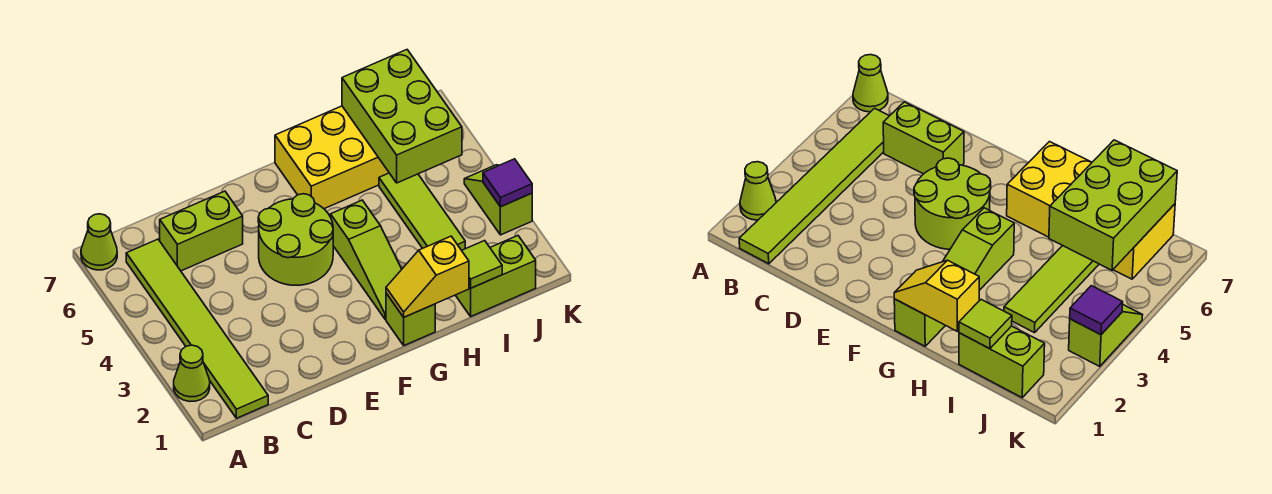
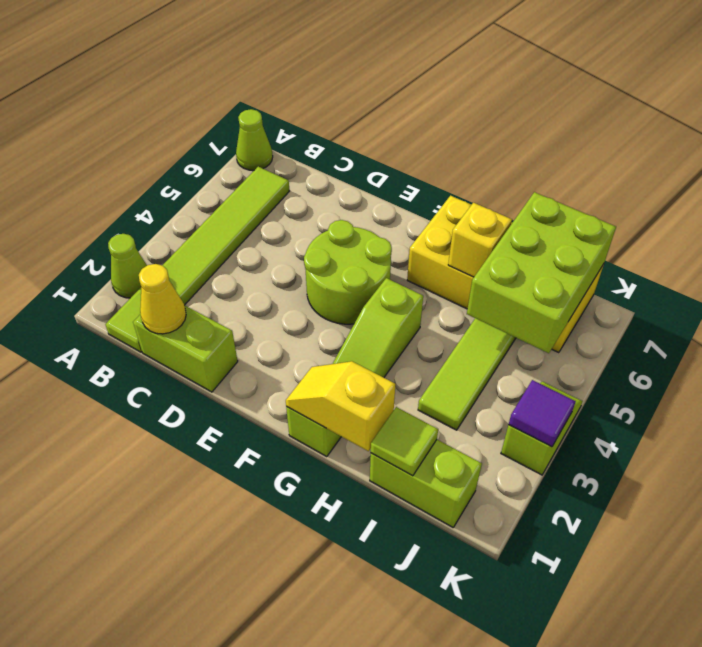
none -> yellow cone C1 level 2
lime brick C6:D6 level 1 -> lime brick C1:D1 level 1
none -> yellow brick H6 level 2

